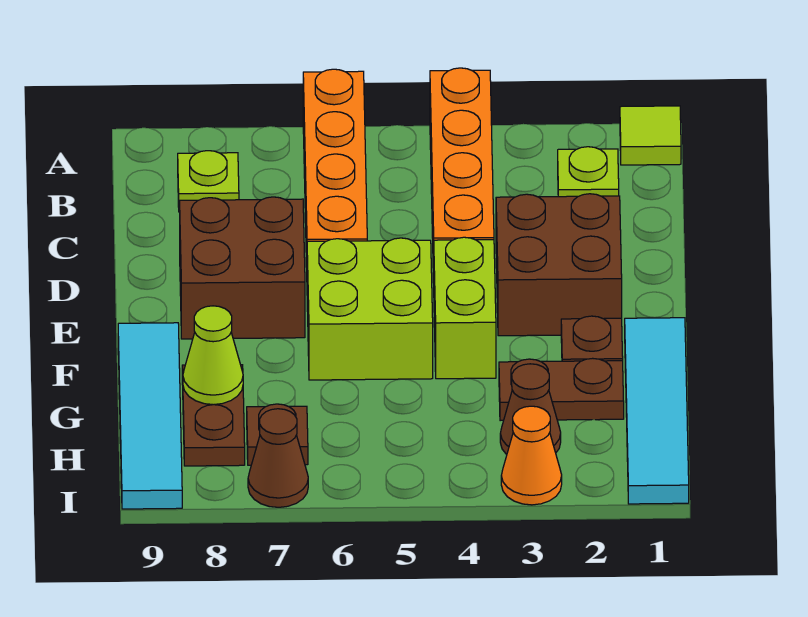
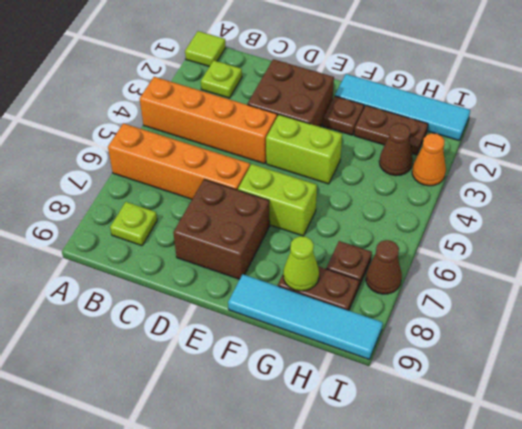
lime brick E5:F6 level 1 -> lime brick E6:F6 level 1
brown plate G2:G3 level 1 -> brown plate G2:H2 level 1

